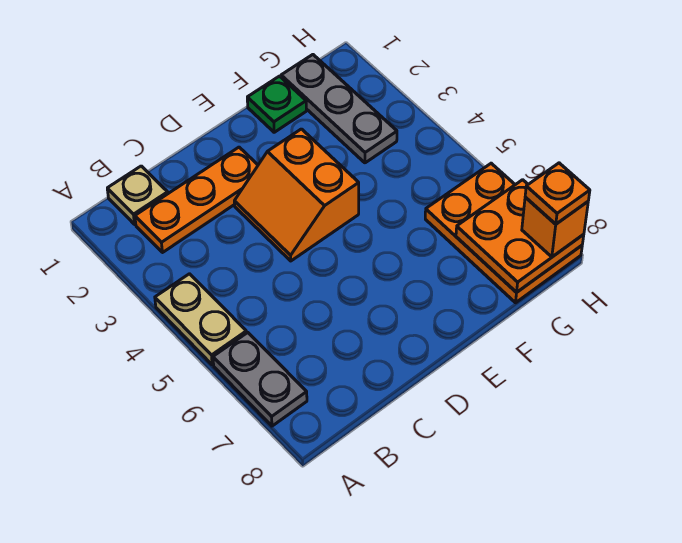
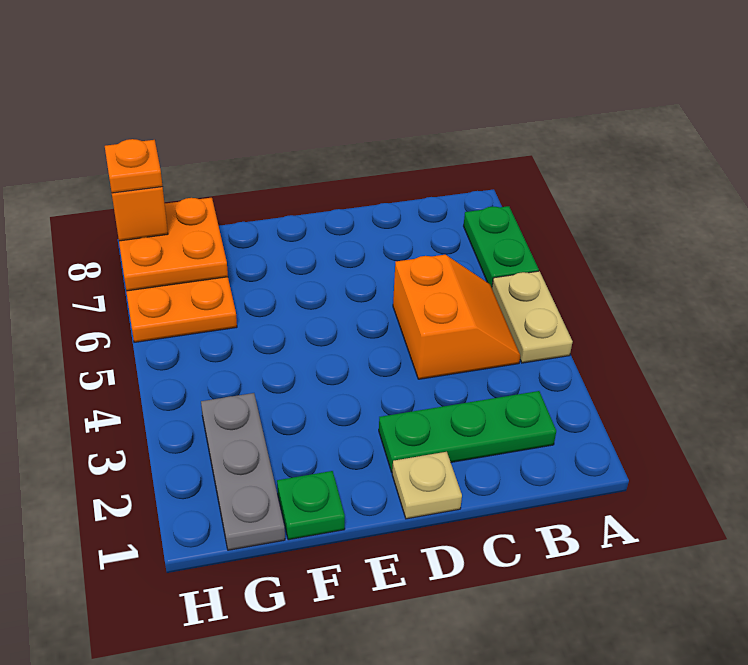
grey plate A6:A7 level 1 -> green plate A6:A7 level 1
tan plate B1 level 1 -> tan plate D1 level 1
orange plate B2:D2 level 1 -> green plate B2:D2 level 1
orange slope D3:E4 level 1 top E -> orange slope B4:C5 level 1 top C

